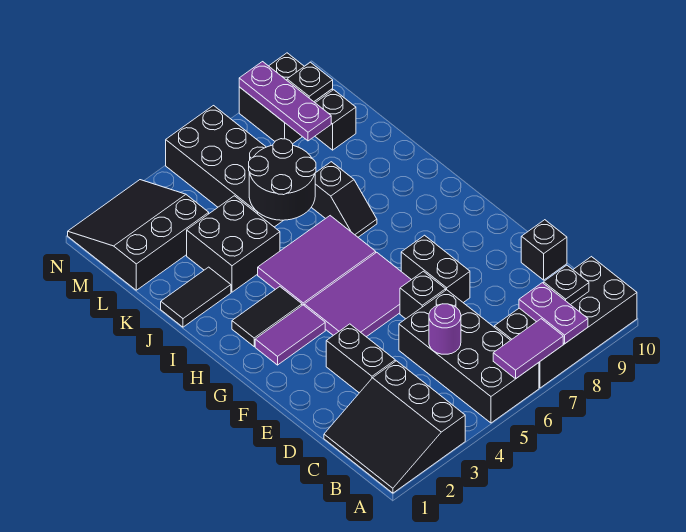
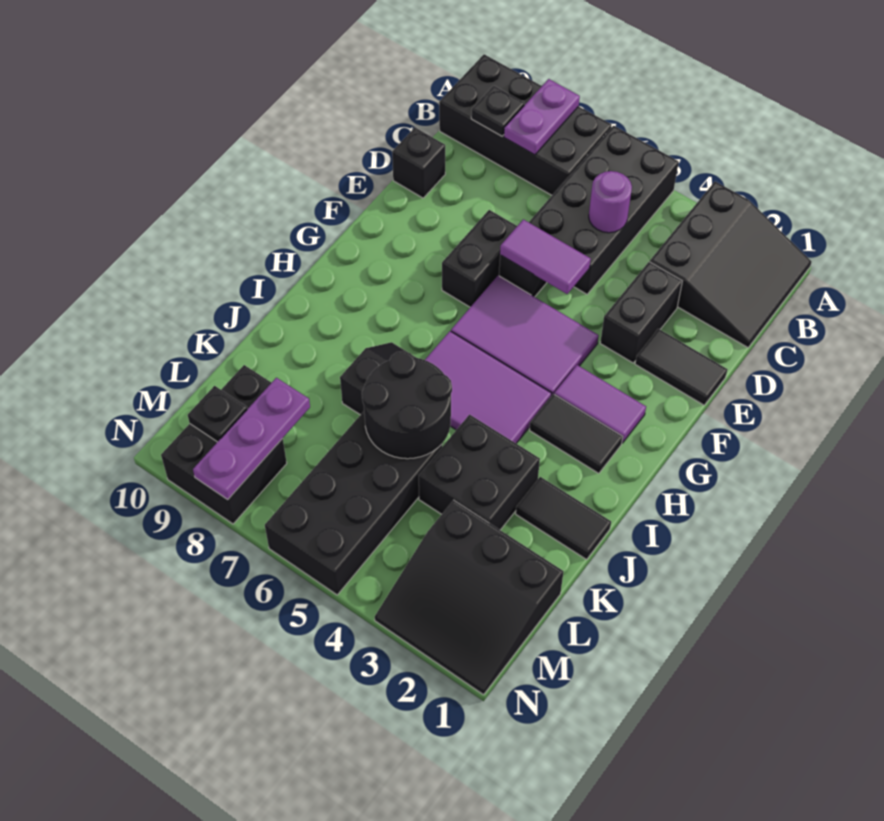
purple tile A6:A7 level 2 -> purple tile E5:E6 level 2
none -> black tile E1:E2 level 1

